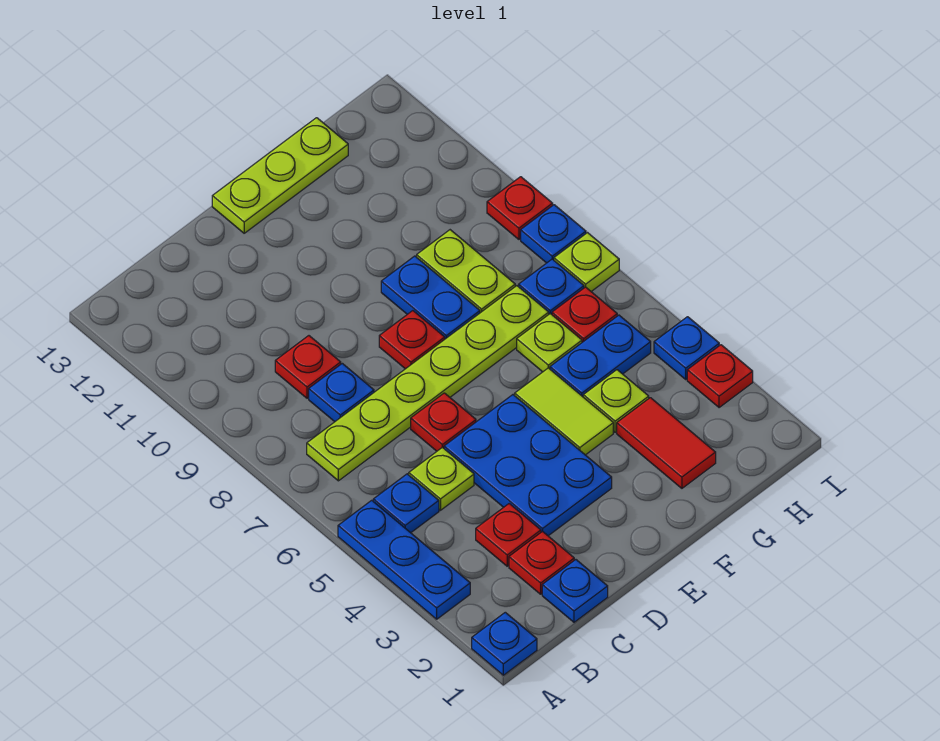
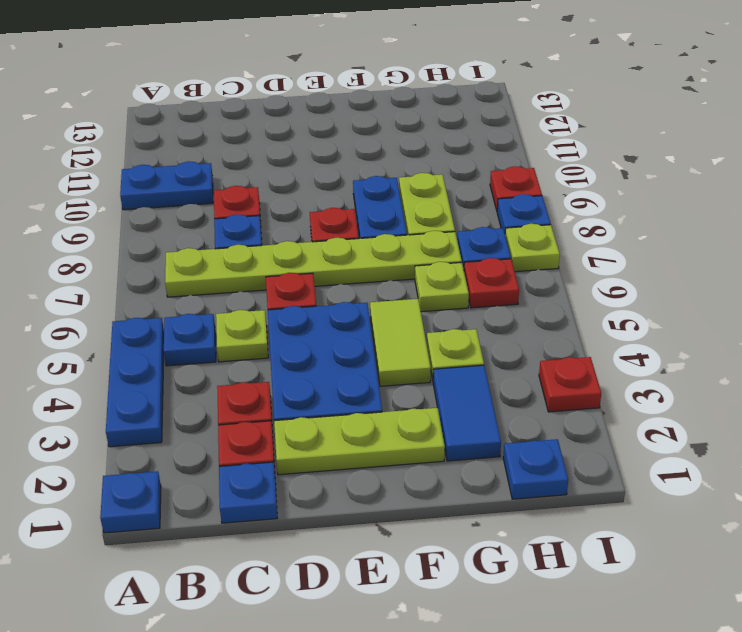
lime plate E13:G13 level 1 -> lime plate D2:F2 level 1
red tile G2:G3 level 1 -> blue tile G2:G3 level 1
blue plate G5:H5 level 1 -> blue plate A10:B10 level 1
blue plate I4 level 1 -> blue plate H1 level 1

